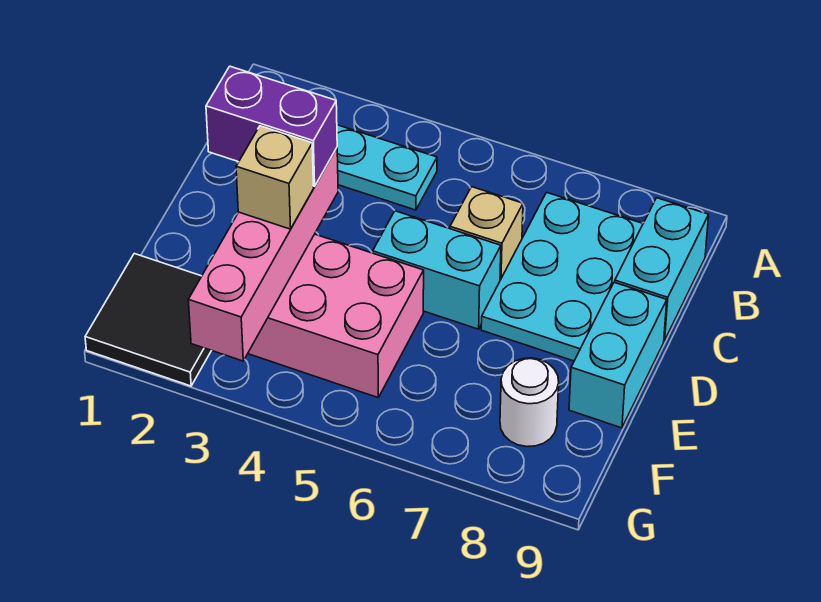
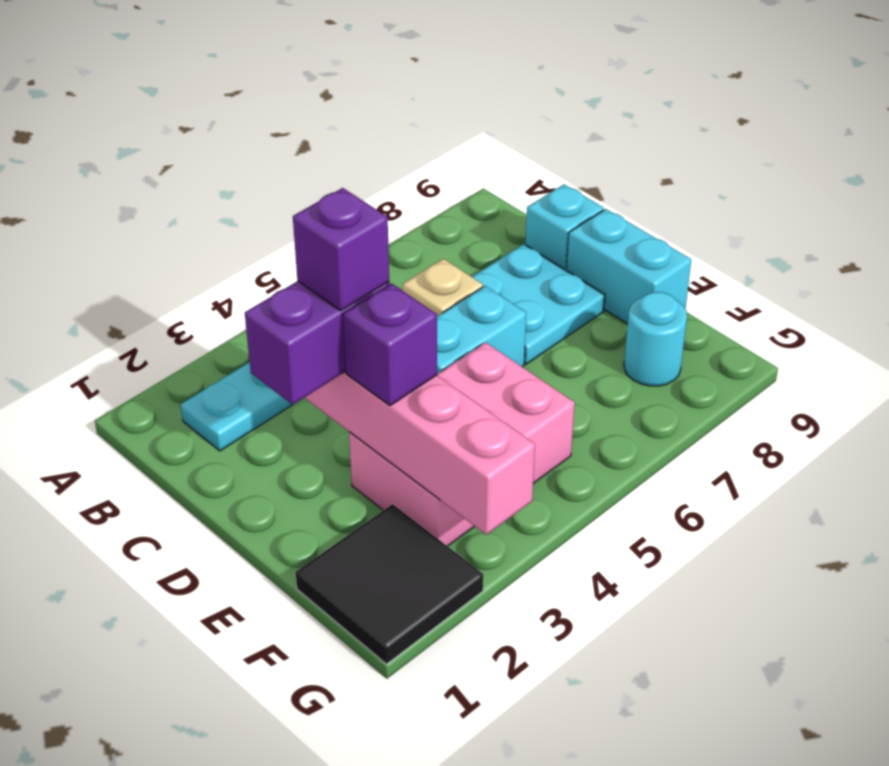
cyan plate B7:D8 level 1 -> cyan plate C7:D8 level 1
cyan brick B9:C9 level 1 -> cyan brick C9 level 1
none -> purple brick D3 level 4
tan brick E3 level 3 -> purple brick E3 level 3
white round brick F8 level 1 -> cyan round brick F8 level 1

